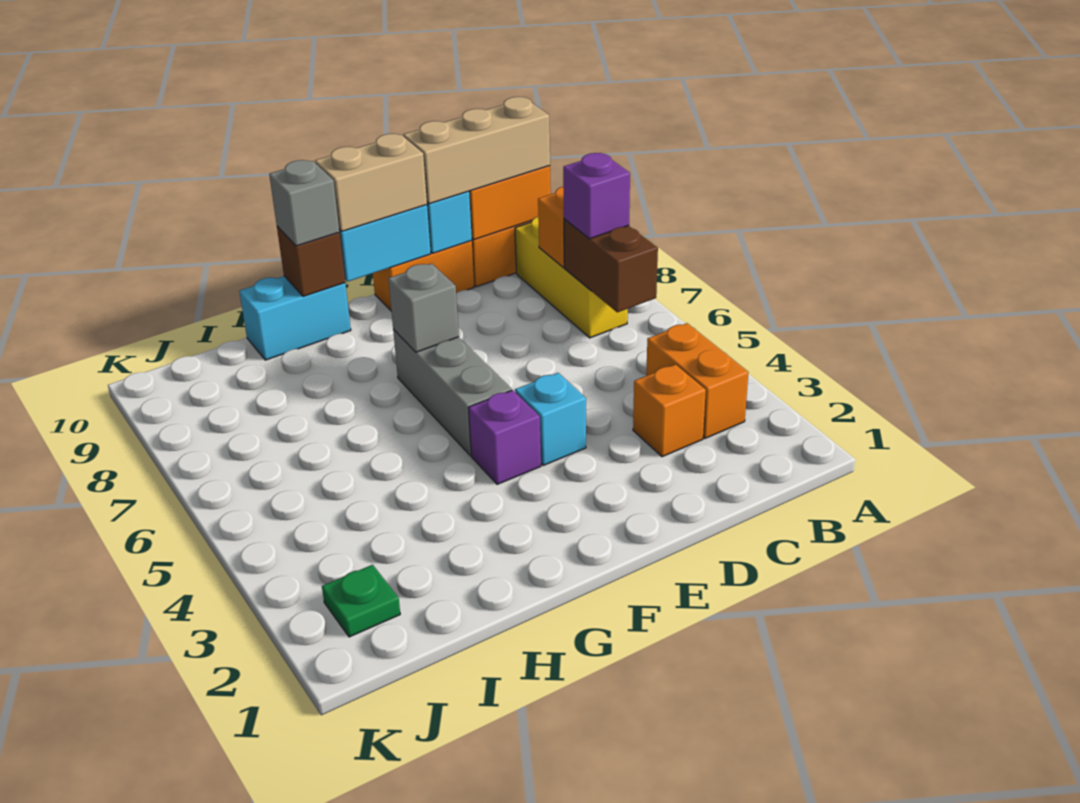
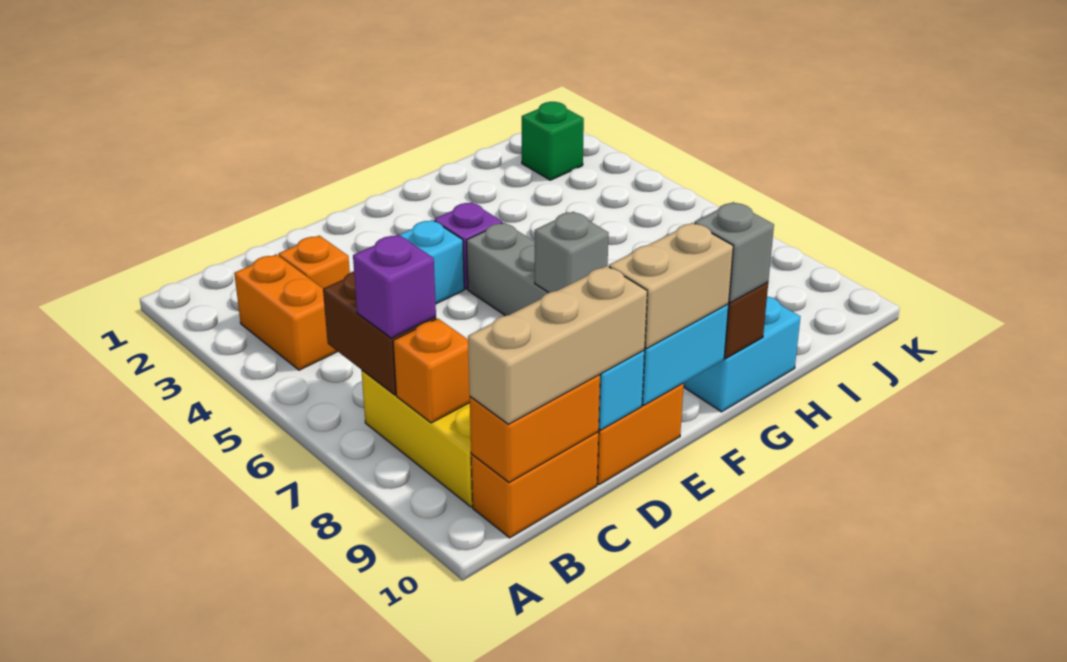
green plate J2 level 1 -> green brick J2 level 1

